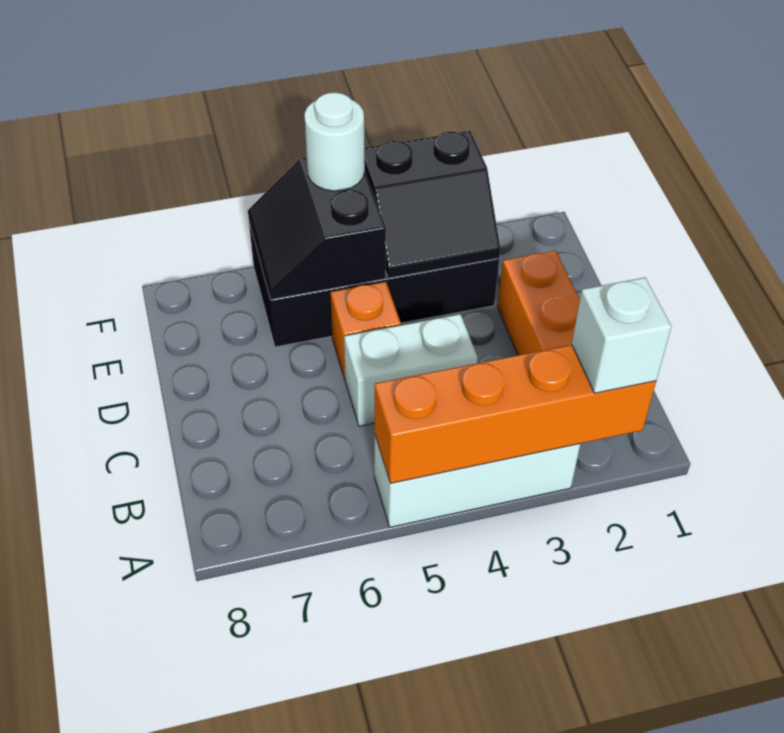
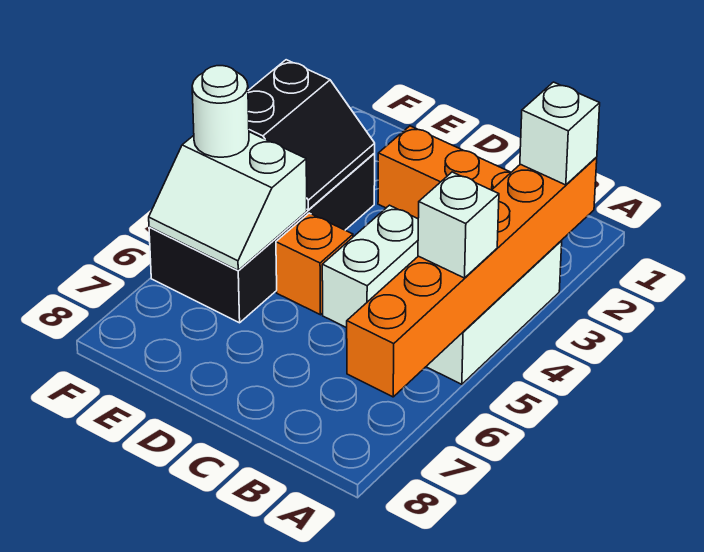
orange brick A2:A5 level 2 -> orange brick A2:A7 level 2
none -> white brick A5 level 3
black slope E5:F6 level 2 top 5 -> white slope E5:F6 level 2 top 5

